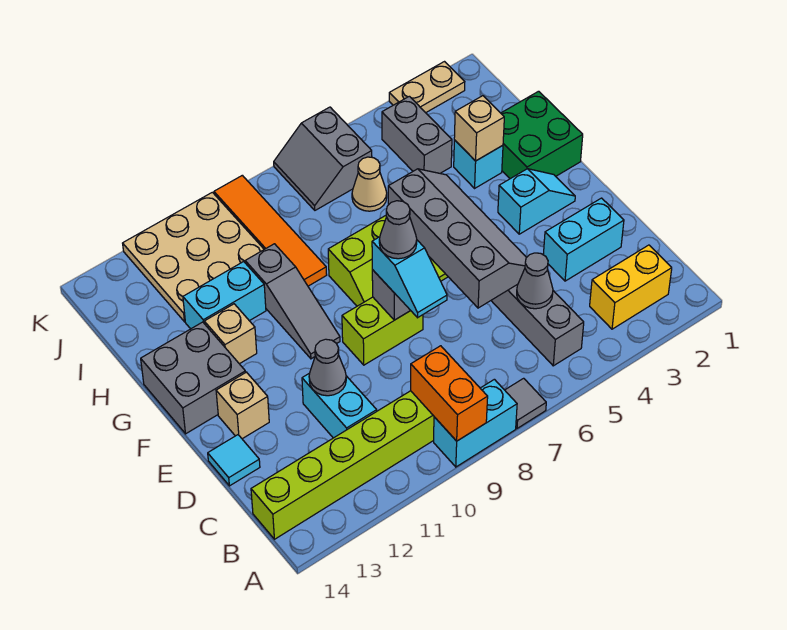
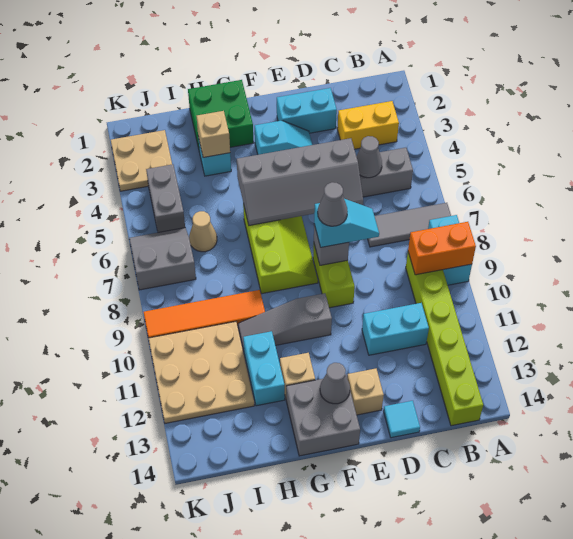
grey tile A7 level 1 -> grey tile A7:C7 level 1
yellow brick B2:B3 level 1 -> yellow brick B3:C3 level 1
cyan brick D2:D3 level 1 -> cyan brick D2:E2 level 1
grey slope D5:G6 level 2 top 6 -> grey slope D5:G6 level 2 top 5
grey cone D11 level 2 -> grey cone F13 level 2
cyan slope F2:F3 level 1 top 3 -> cyan slope E3:F3 level 1 top F
grey slope F10:H10 level 1 top H -> grey slope F10:H10 level 1 top F
grey brick I4:J4 level 1 -> grey brick J4:J5 level 1
grey slope J6:K7 level 1 top 6 -> grey slope J6:K7 level 1 top 7
tan plate K2:K3 level 1 -> tan plate J2:K3 level 1

